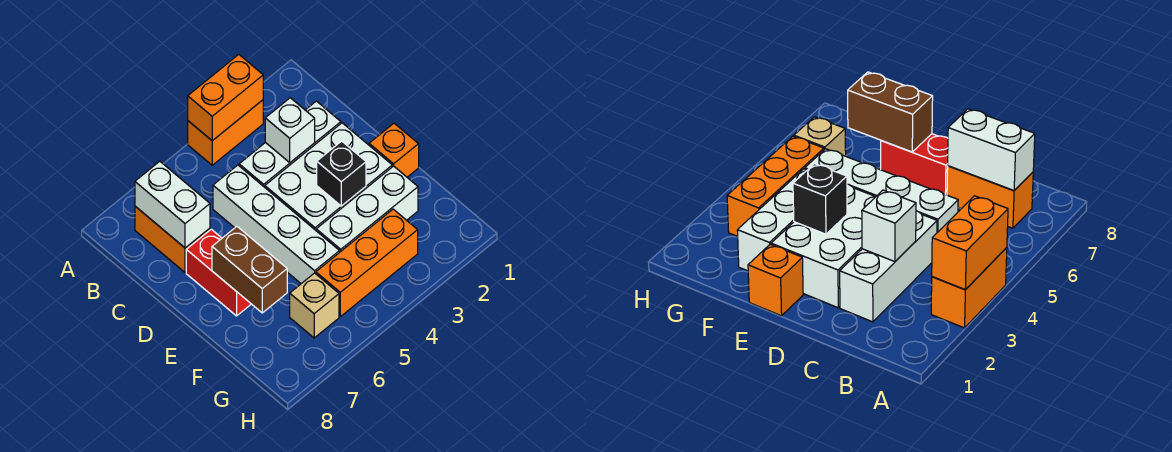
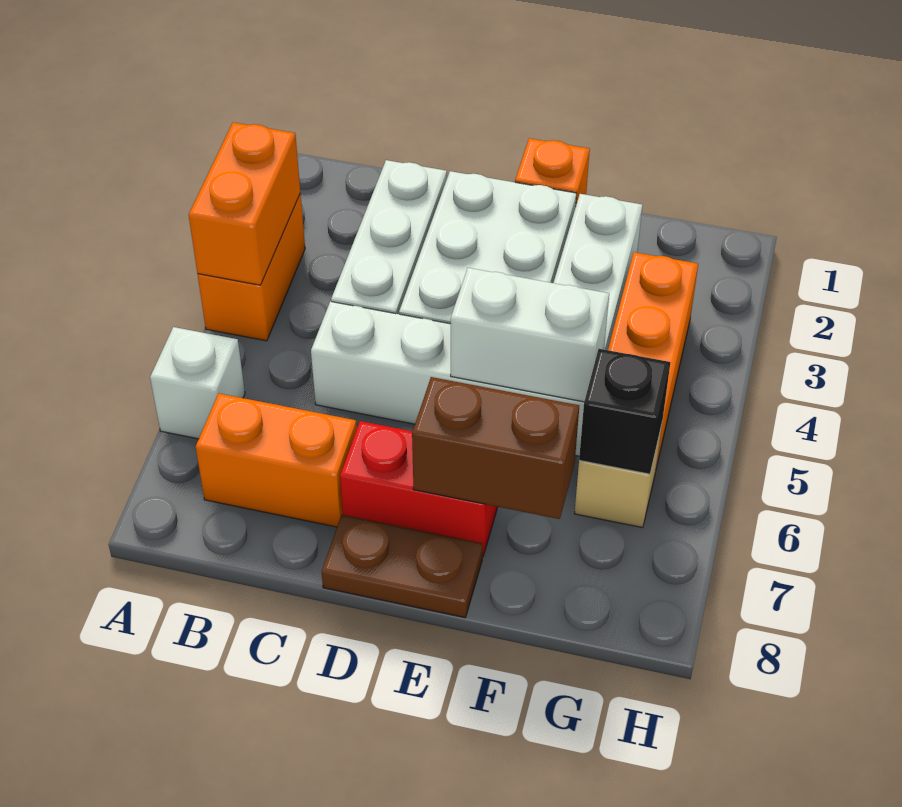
white brick B7:C7 level 2 -> white brick E5:F5 level 2
white brick C3 level 2 -> white brick A6 level 1
none -> brown plate D8:E8 level 1
black brick E3 level 2 -> black brick G6 level 2

